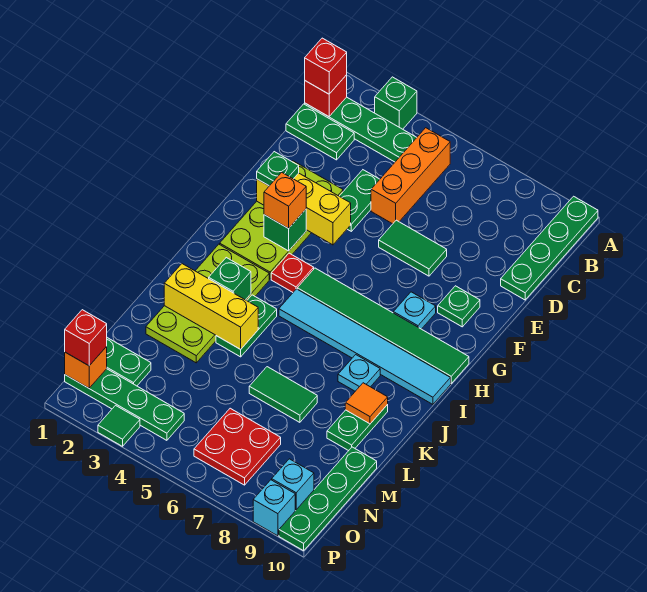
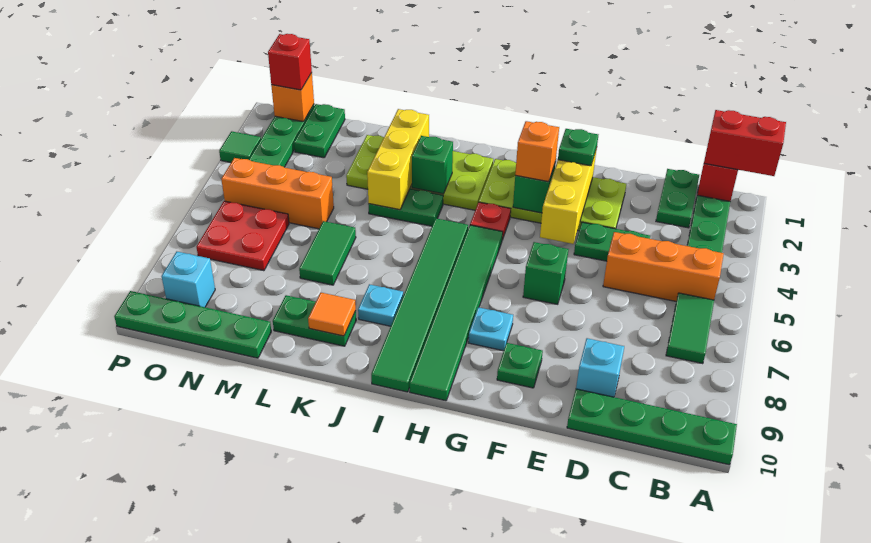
green brick A3 level 1 -> green brick F6 level 1
red brick B1 level 3 -> red brick A1:B1 level 3
green tile E6:E7 level 1 -> green tile B6:B7 level 1
cyan tile I5:I10 level 1 -> green tile I5:I10 level 1
none -> orange brick M5:O5 level 1
cyan brick P9 level 1 -> cyan brick D9 level 1

